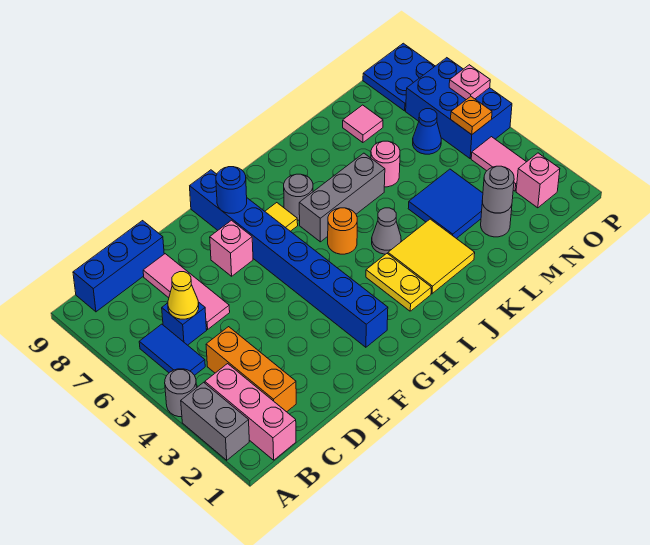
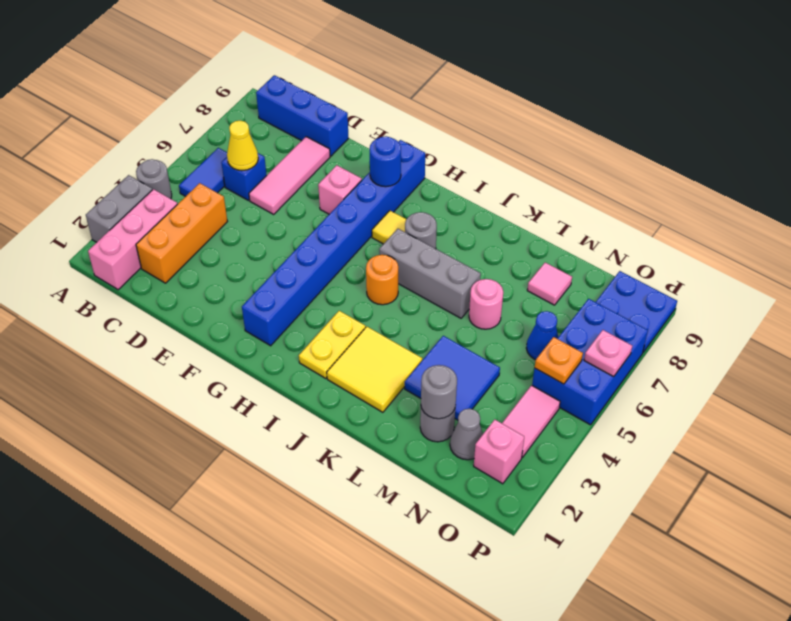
grey cone J4 level 1 -> grey cone N2 level 1

